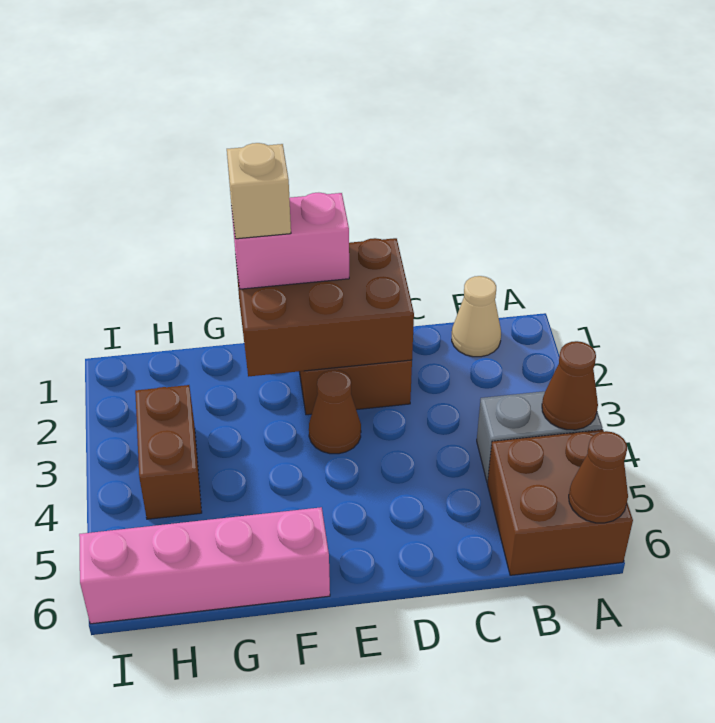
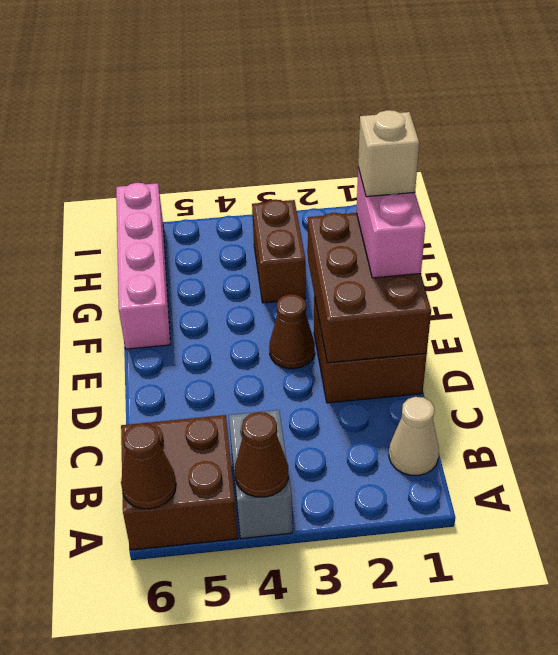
brown brick H3:H4 level 1 -> brown brick G3:H3 level 1

